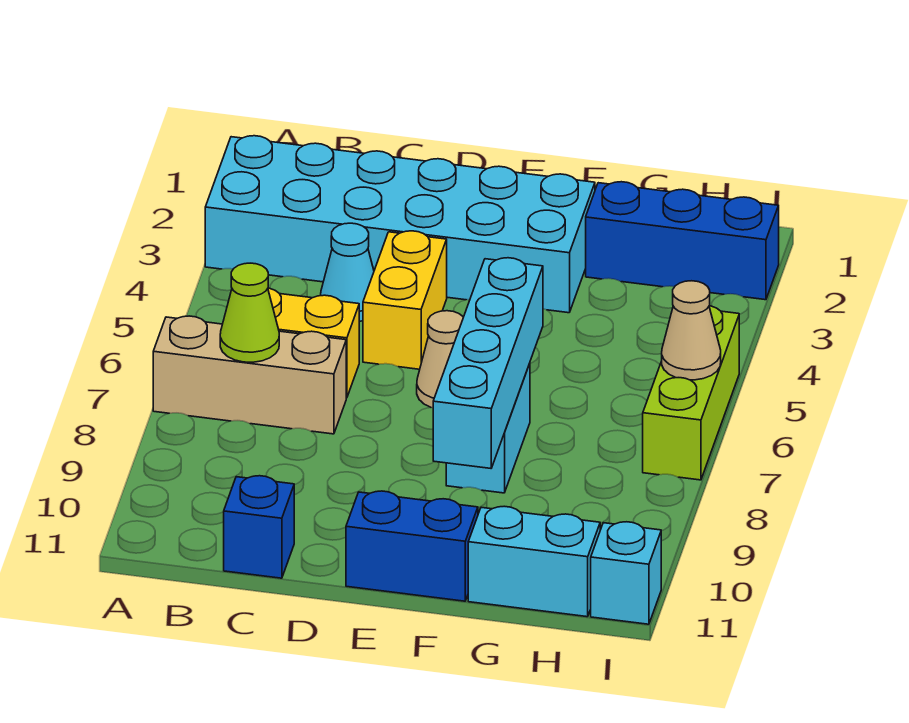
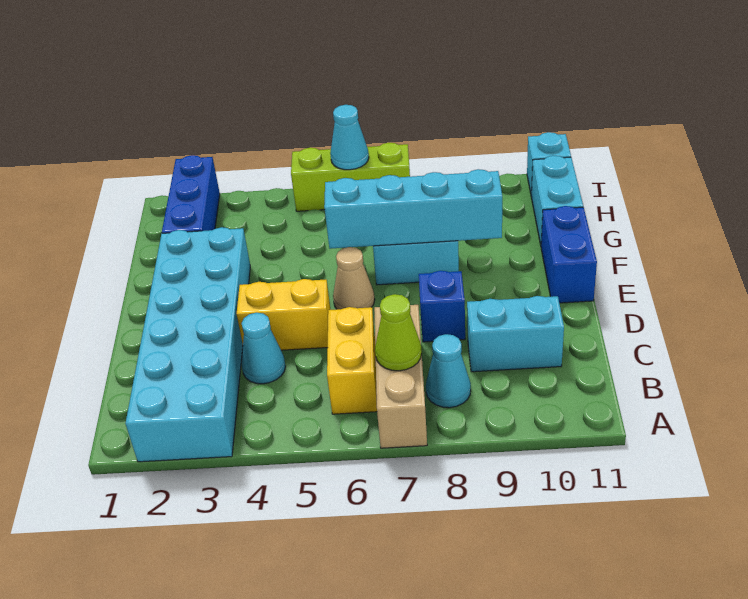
none -> cyan cone B8 level 1
none -> cyan brick C9:C10 level 1
blue brick C11 level 1 -> blue brick D8 level 1
tan cone I6 level 2 -> cyan cone I6 level 2

